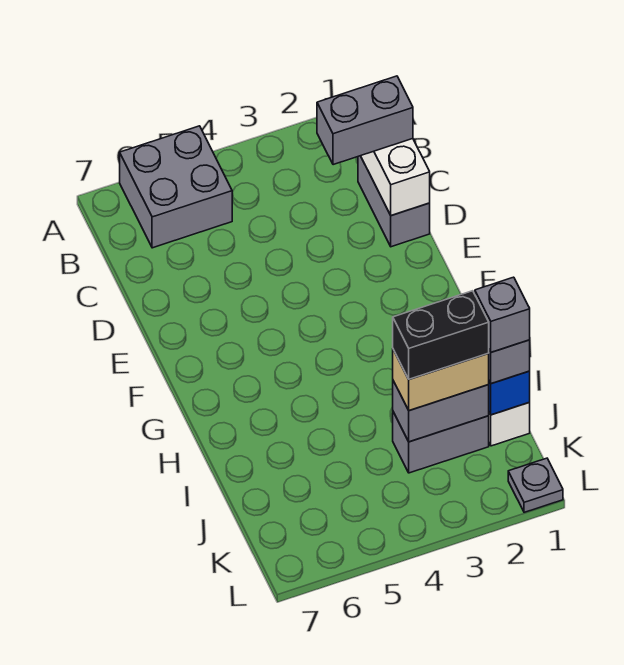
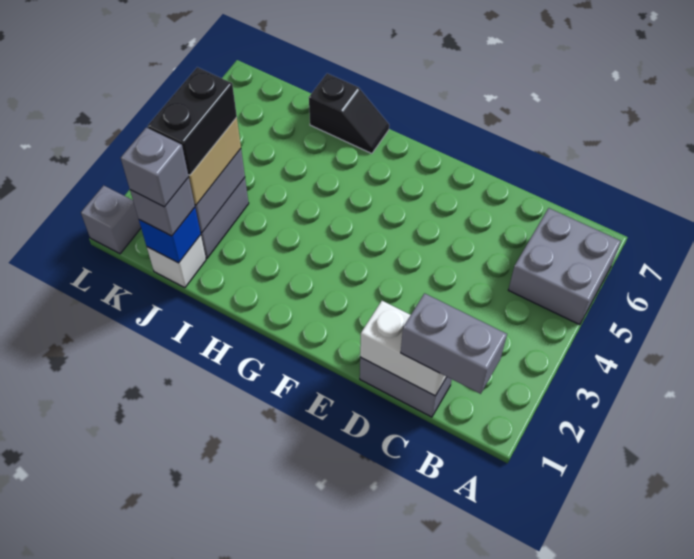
grey brick C1:C2 level 3 -> grey brick B1:C1 level 3
none -> black slope H7:I7 level 1 top I
grey plate L1 level 1 -> grey brick L1 level 1

